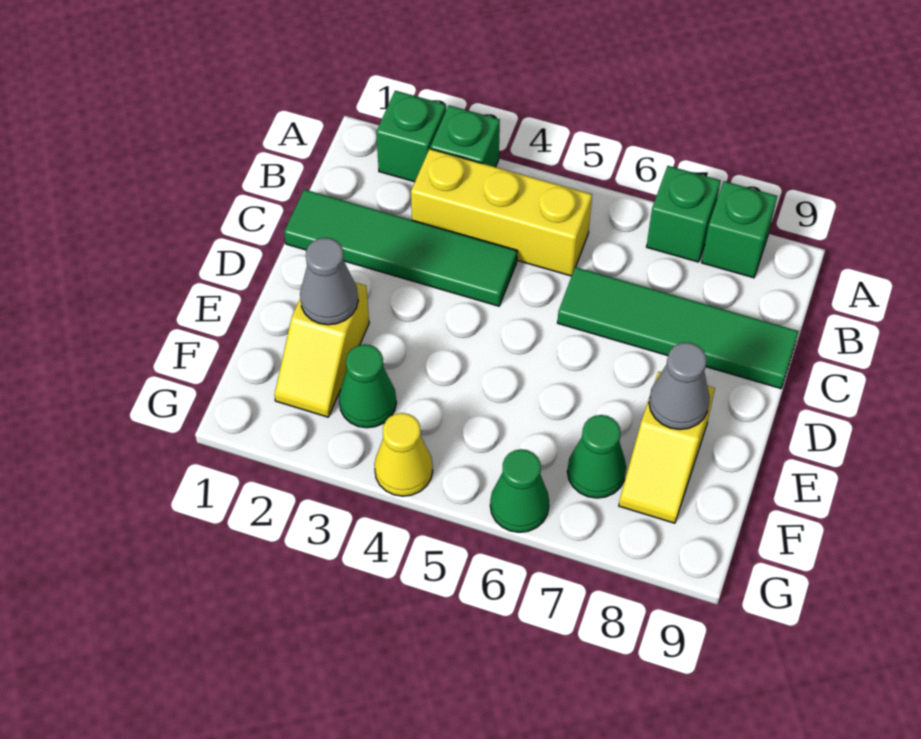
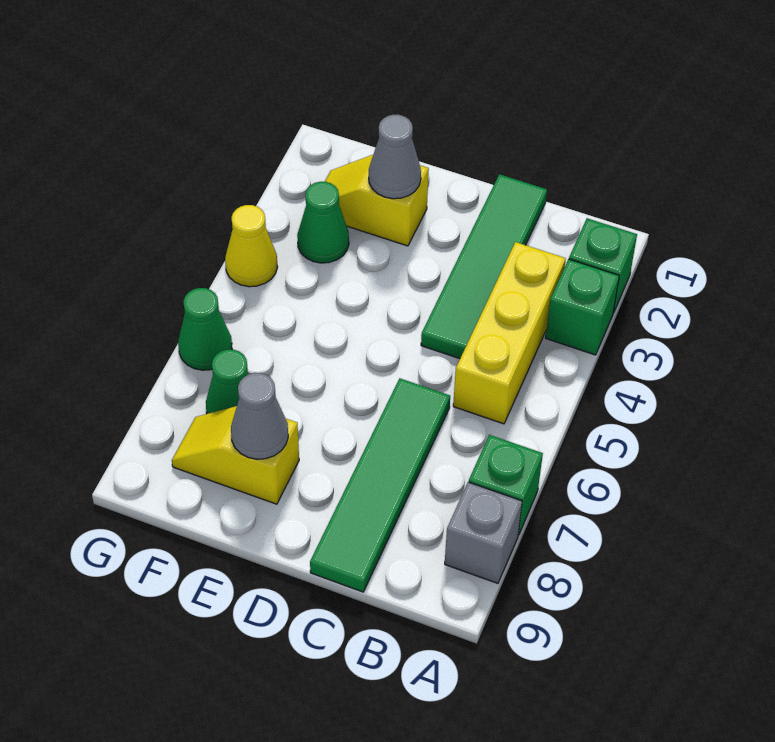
green brick A8 level 1 -> grey brick A8 level 1

